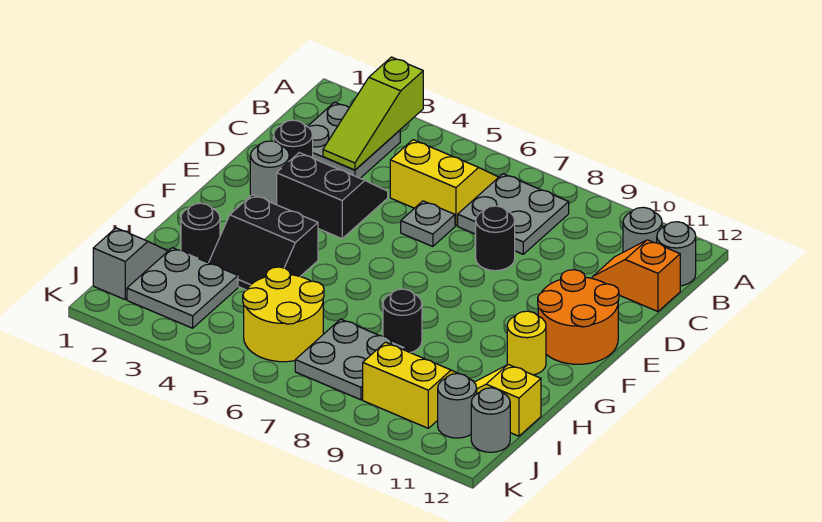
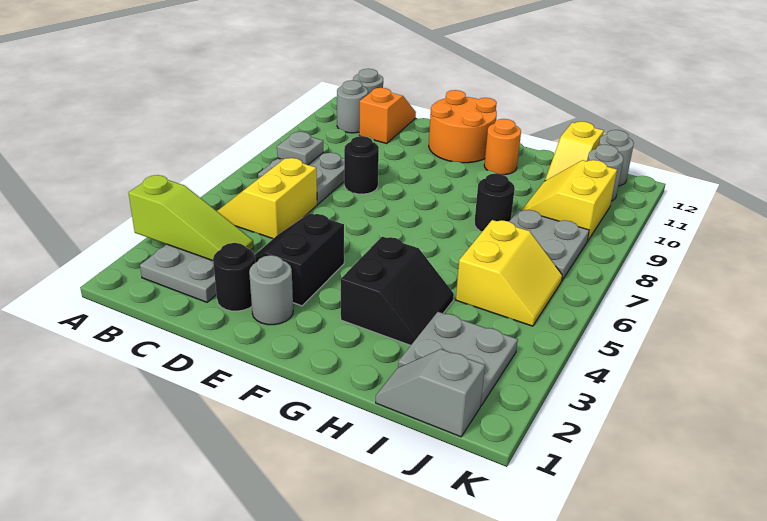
orange slope C11:C12 level 1 top 12 -> orange slope C11:C12 level 1 top 11
grey plate D6 level 1 -> grey plate B8 level 2
yellow round brick G11 level 1 -> orange round brick G11 level 1
black round brick H2 level 1 -> none
yellow round brick I5:J6 level 1 -> yellow slope I5:J6 level 1 top I

